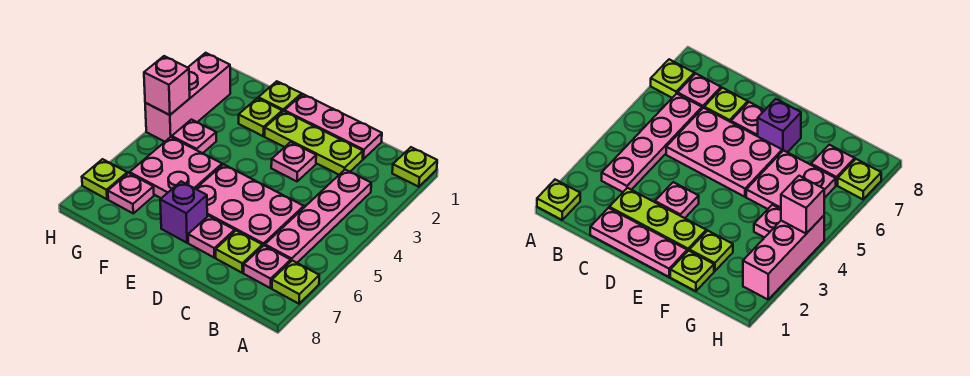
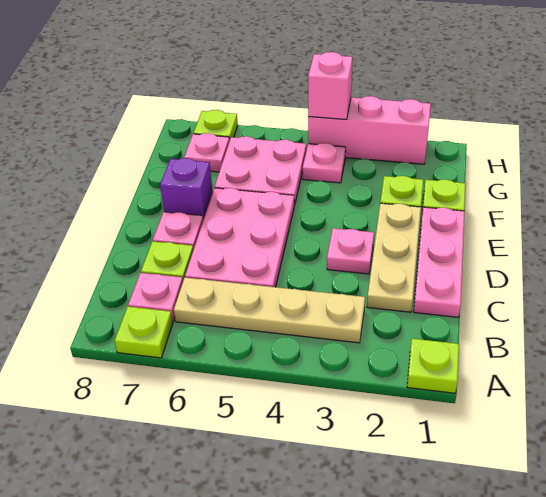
pink plate B3:B6 level 1 -> tan plate B3:B6 level 1
lime plate C2:E2 level 1 -> tan plate C2:E2 level 1

